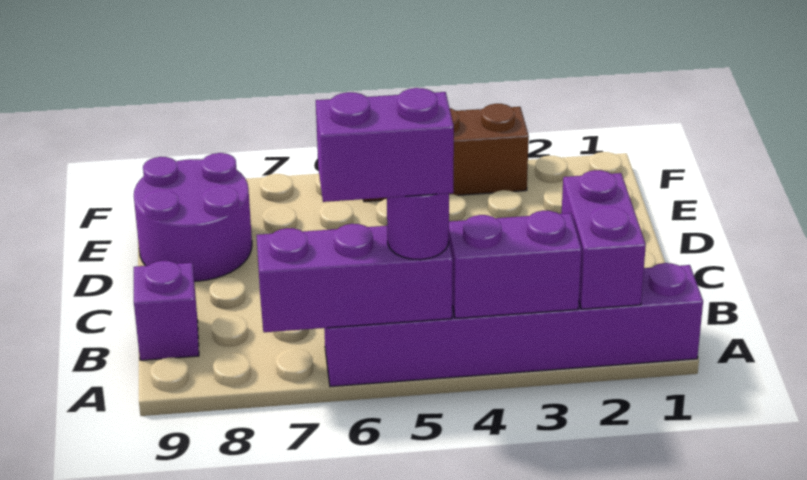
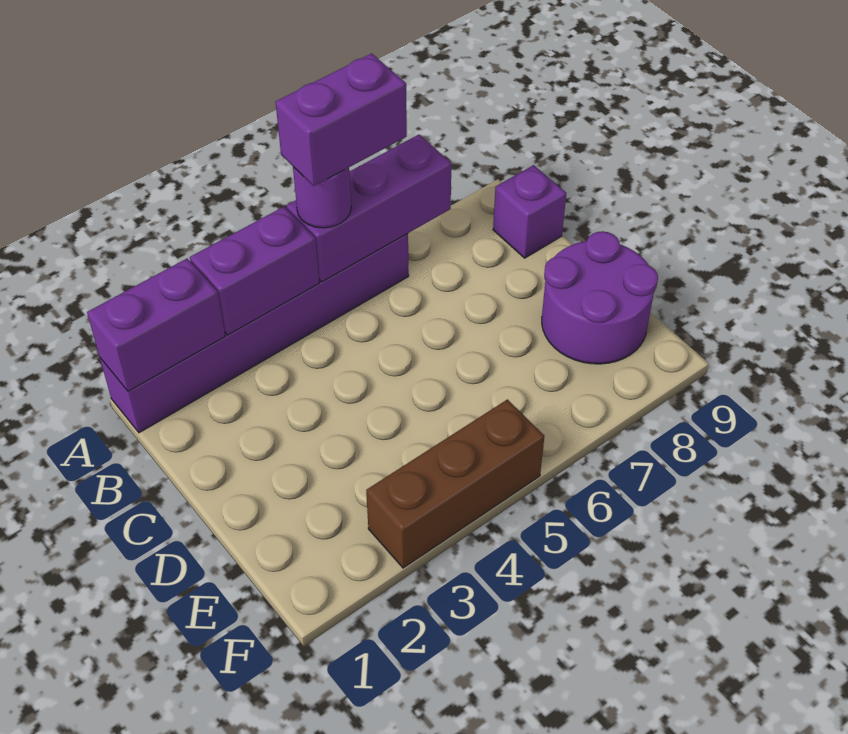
purple brick A2:B2 level 2 -> purple brick A1:A2 level 2

